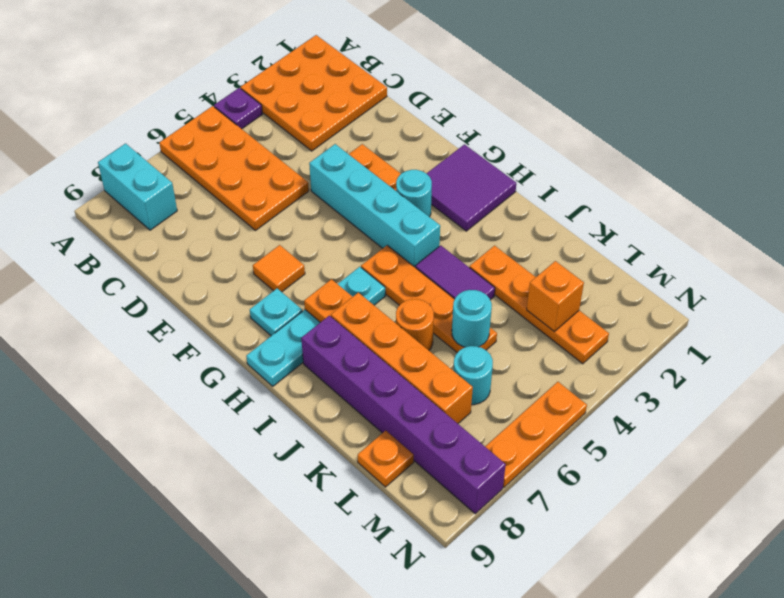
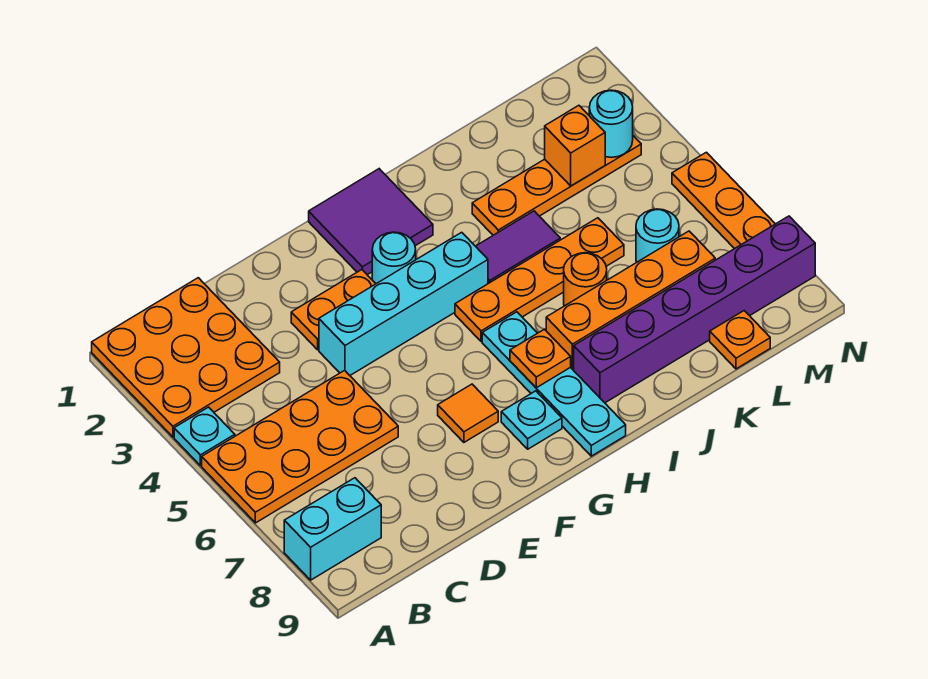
purple plate A4 level 1 -> cyan plate A4 level 1
cyan round brick K5 level 2 -> cyan round brick M3 level 2

